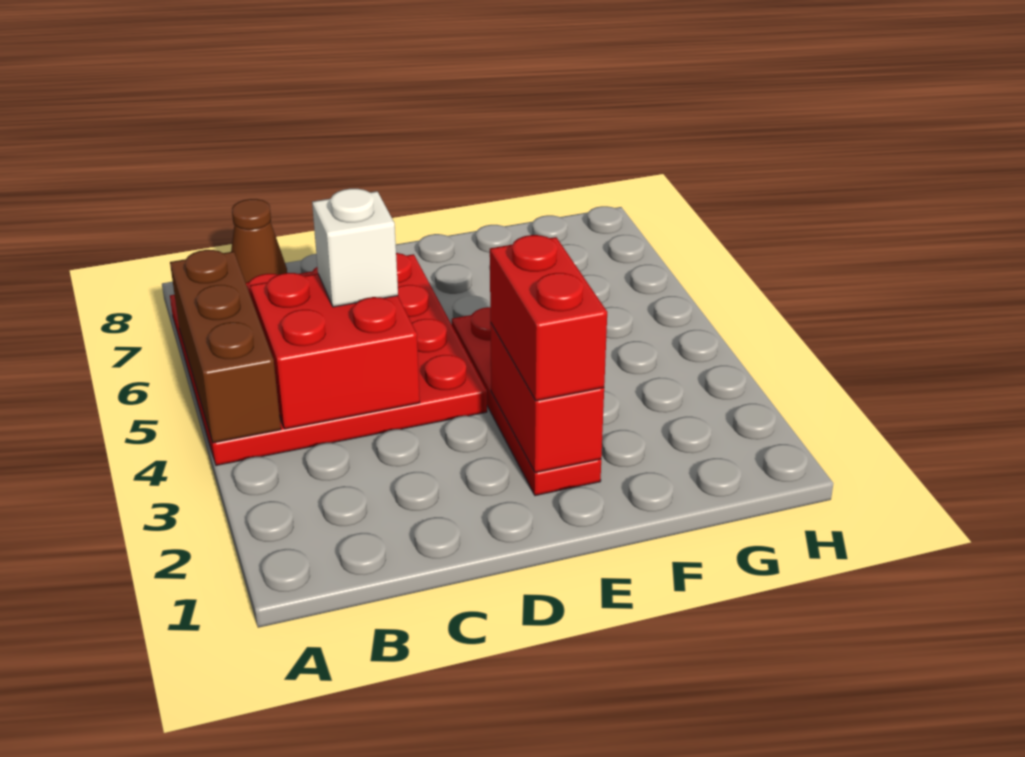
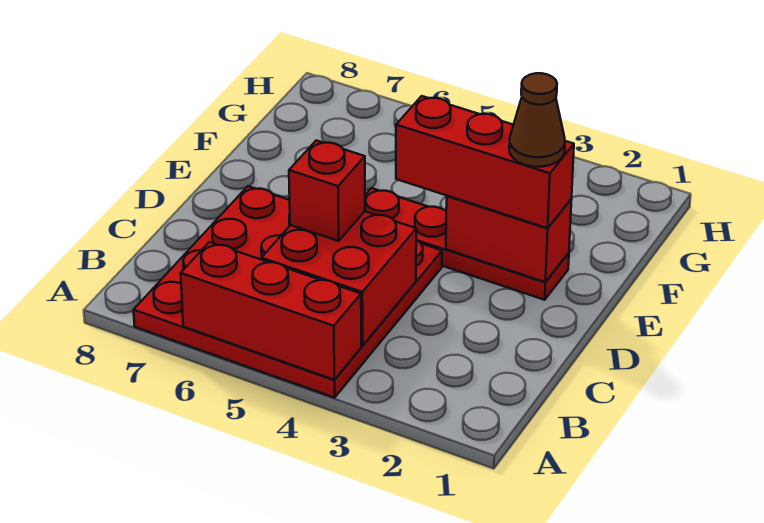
brown brick A4:A6 level 2 -> red brick A4:A6 level 2
brown cone B8 level 1 -> brown cone E2 level 4
white brick C5 level 3 -> red brick C5 level 3
red brick E2:E3 level 3 -> red brick E2:E4 level 3

